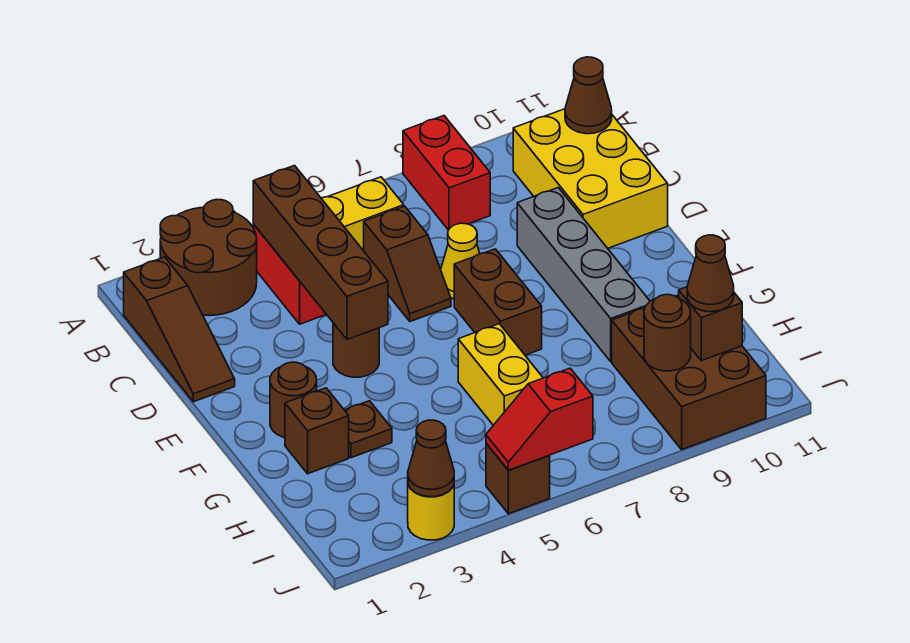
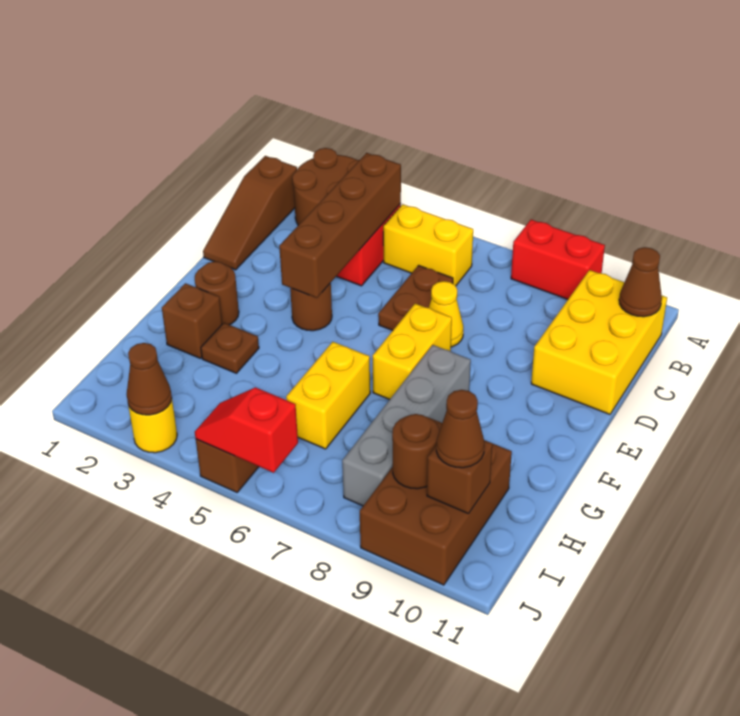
red brick A8:B8 level 1 -> red brick A8:A9 level 1
brown slope C6:D6 level 1 top C -> brown plate C6:D6 level 1
grey brick D9:G9 level 1 -> grey brick F8:I8 level 1
brown brick E7:F7 level 1 -> yellow brick E7:F7 level 1

